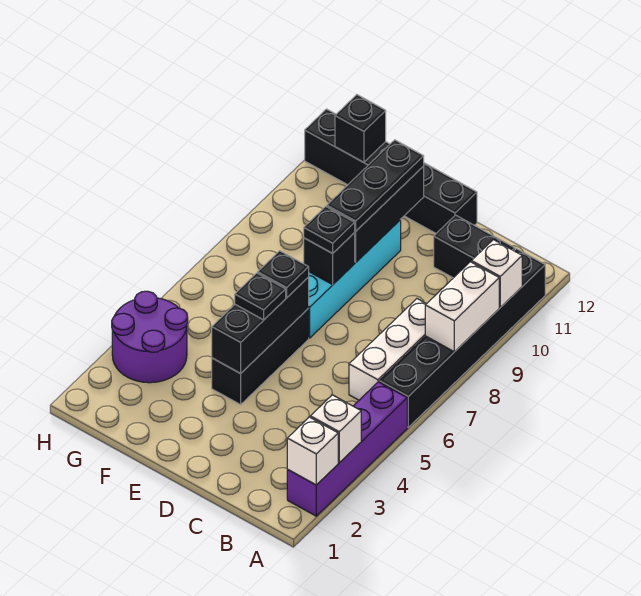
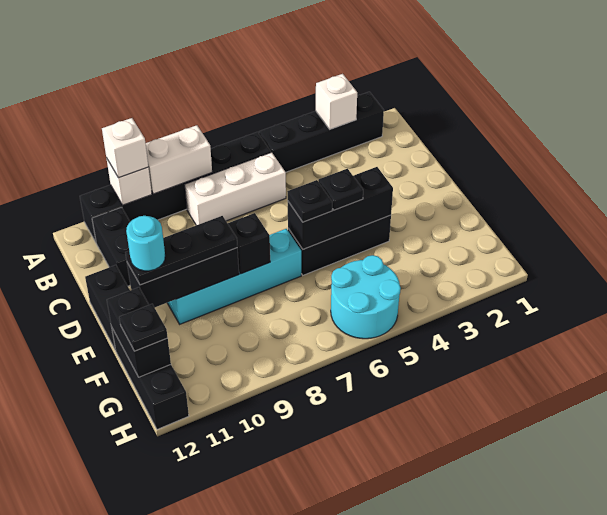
purple brick A2:A5 level 1 -> black brick A2:A5 level 1
white brick A2 level 2 -> white brick A10 level 3
black plate E8 level 3 -> black plate G12 level 3
none -> cyan round brick E11 level 4
purple round brick G3:H4 level 1 -> none
none -> cyan round brick G5:H6 level 1
black brick G12 level 2 -> black brick F12:G12 level 2

